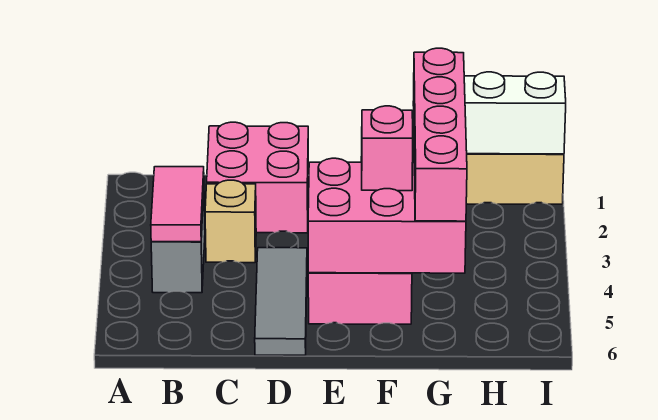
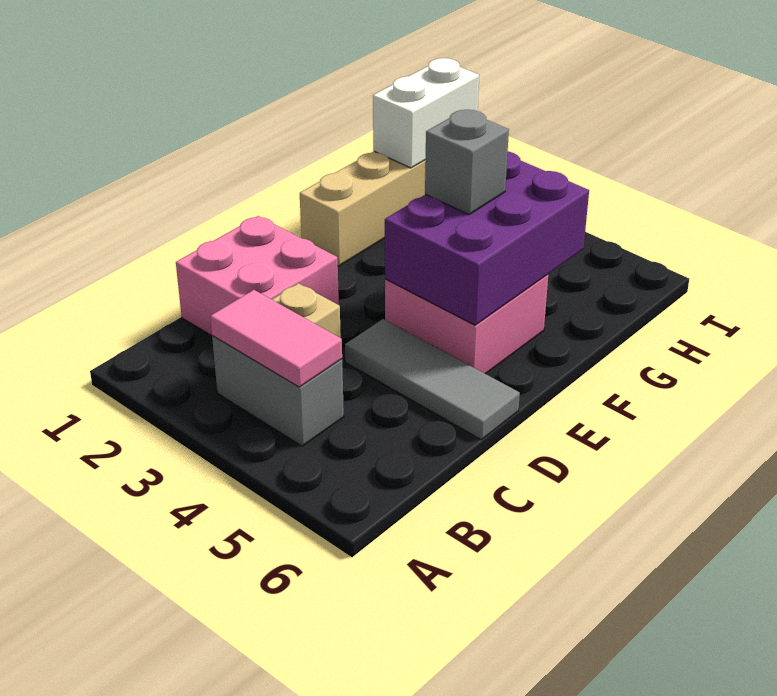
pink brick E4:G5 level 2 -> purple brick E4:G5 level 2
pink brick F4 level 3 -> grey brick F4 level 3
pink brick G2:G5 level 3 -> none

